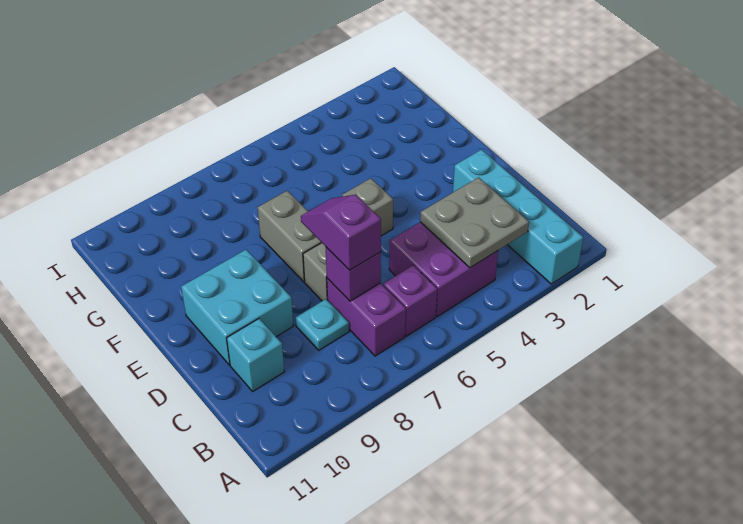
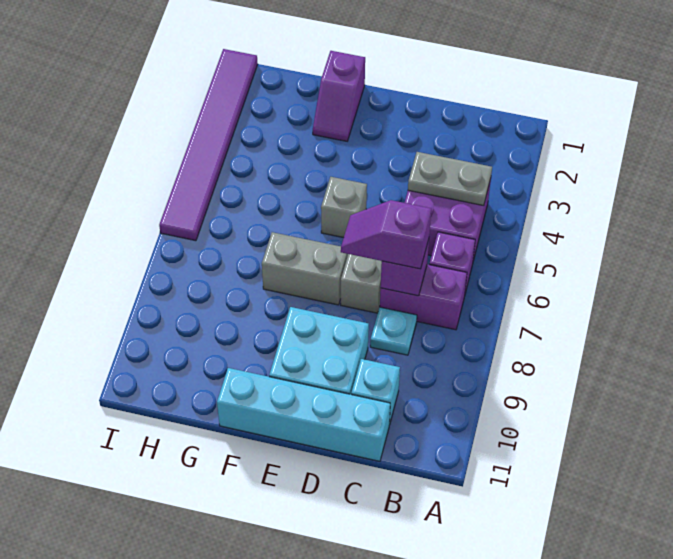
cyan brick A2:D2 level 1 -> cyan brick C11:F11 level 1
grey plate B3:C4 level 2 -> grey plate B4:C4 level 2
none -> purple slope F1:F2 level 1 top 1
none -> purple tile I1:I6 level 1

